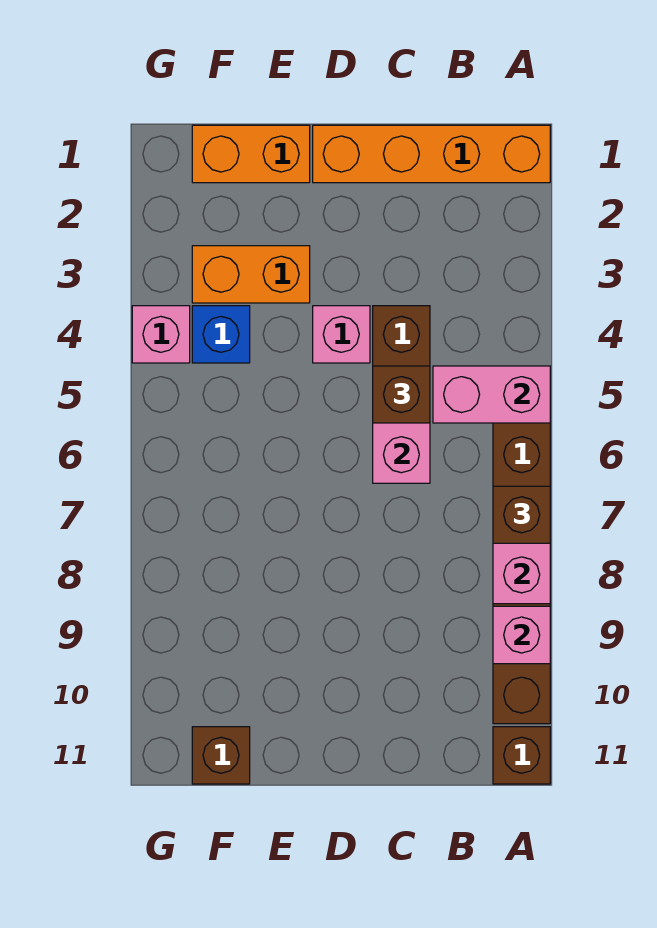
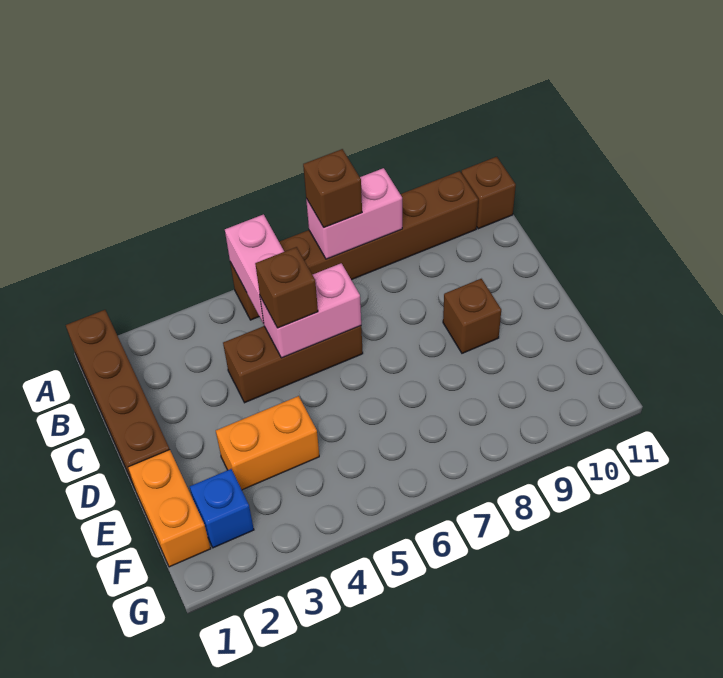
orange brick A1:D1 level 1 -> brown brick A1:D1 level 1
pink brick A9 level 2 -> none
pink brick D4 level 1 -> none
orange brick E3:F3 level 1 -> orange brick E3:E4 level 1
blue brick F4 level 1 -> blue brick F2 level 1
brown brick F11 level 1 -> brown brick D9 level 1
pink brick G4 level 1 -> none

